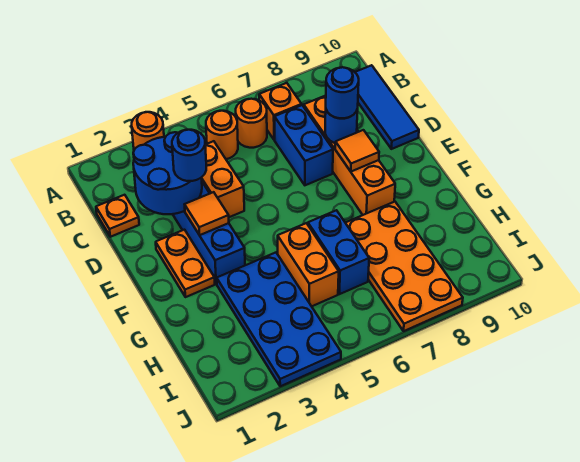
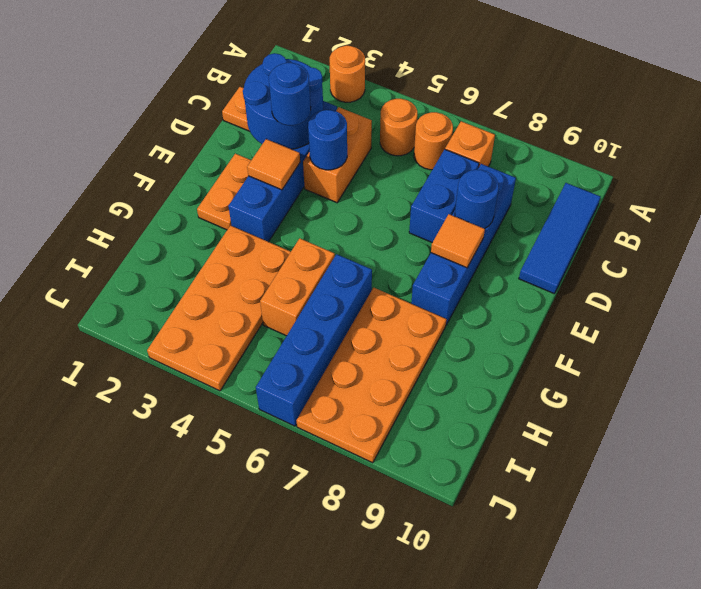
orange brick C8:F8 level 1 -> blue brick C8:F8 level 1
blue round brick D8 level 3 -> blue round brick D4 level 2
blue plate G3:J4 level 1 -> orange plate G3:J4 level 1
blue brick G6:H6 level 1 -> blue brick G6:J6 level 1

